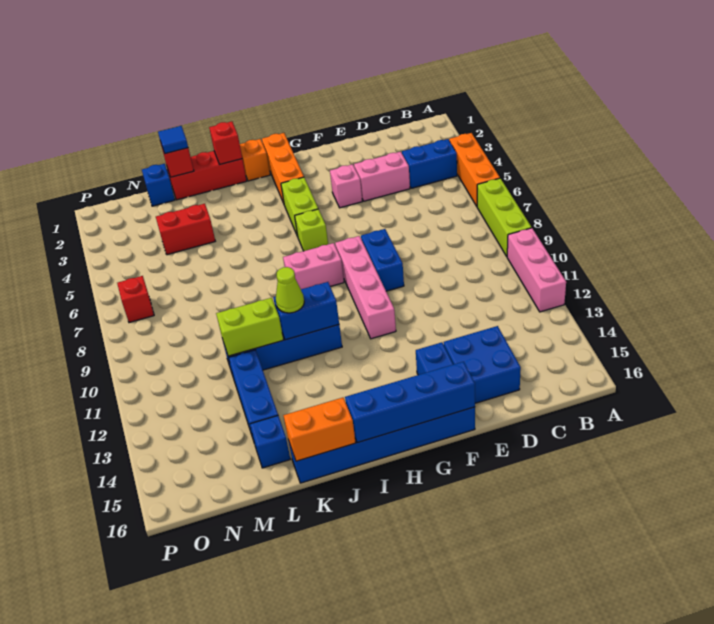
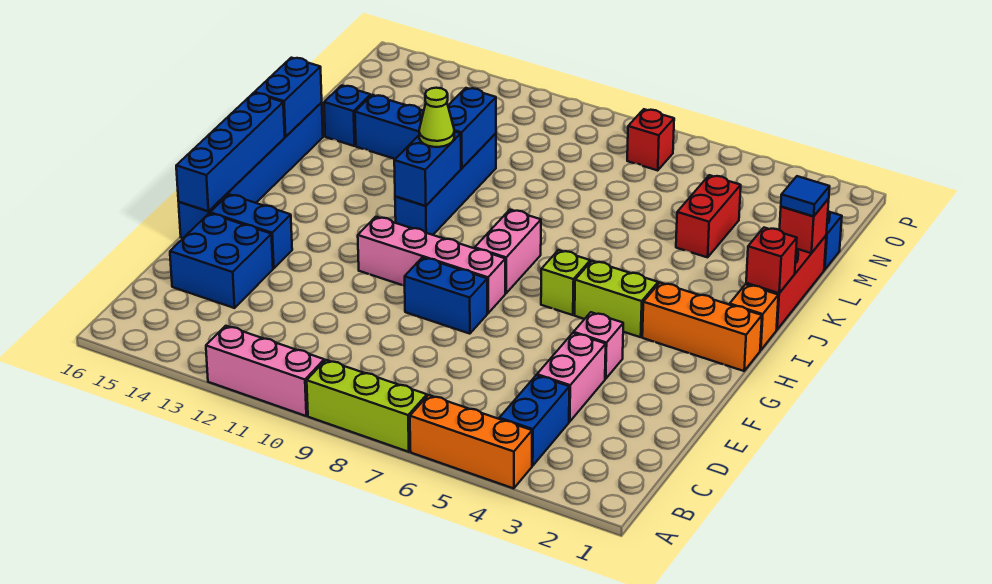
orange brick J16:K16 level 2 -> blue brick J16:K16 level 2
lime brick K11:L11 level 2 -> blue brick K11:L11 level 2

